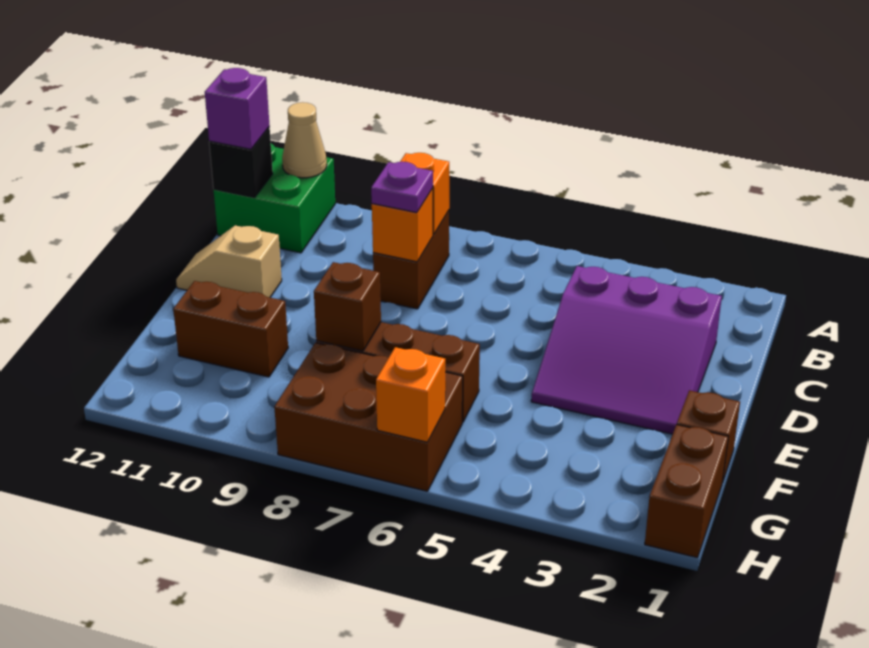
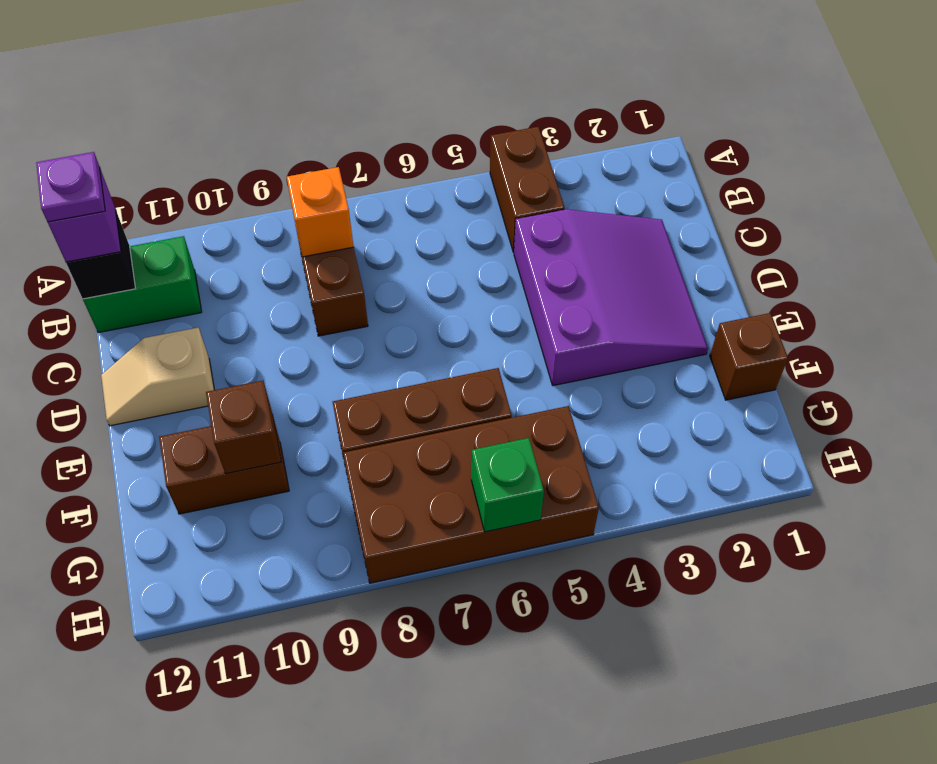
green brick A11:B12 level 1 -> green brick B11:B12 level 1
tan cone A11 level 2 -> none
purple slope C2:E4 level 1 top C -> purple slope C2:E4 level 1 top 4
orange brick C8 level 2 -> none
purple plate C8 level 3 -> purple plate B12 level 4
brown brick F8 level 2 -> brown brick F10 level 2
brown brick G1:H1 level 1 -> brown brick A4:B4 level 1
brown brick G6:H8 level 1 -> brown brick G5:H8 level 1
orange brick H6 level 2 -> green brick H6 level 2

